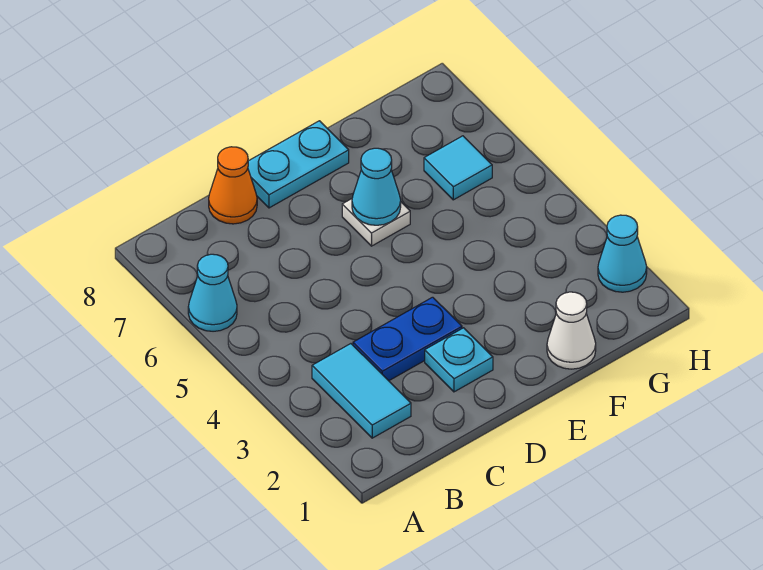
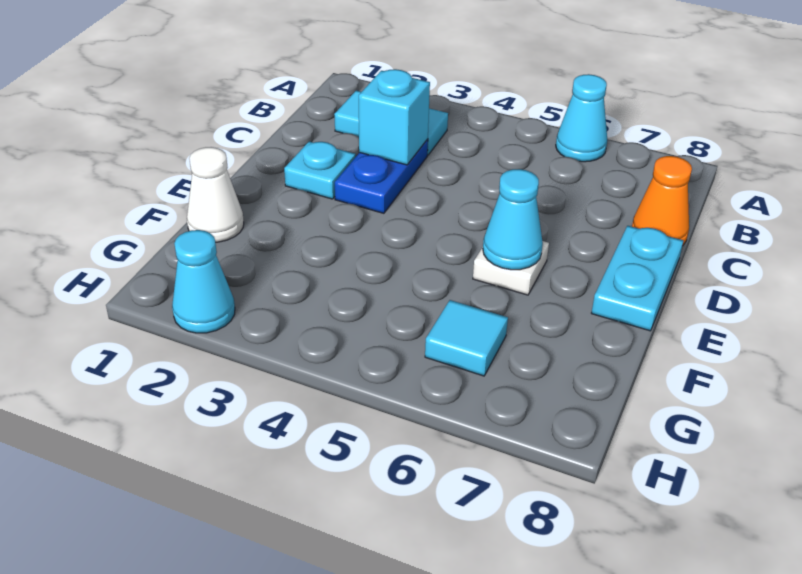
none -> cyan brick C3 level 2

